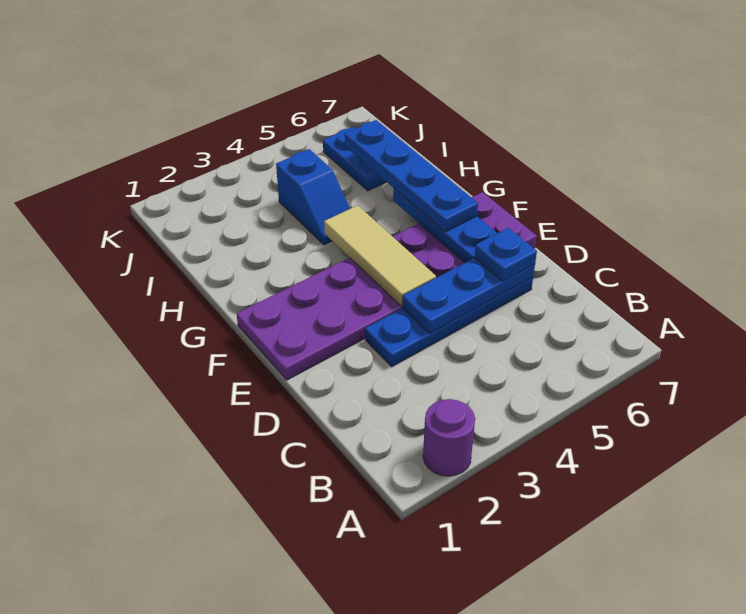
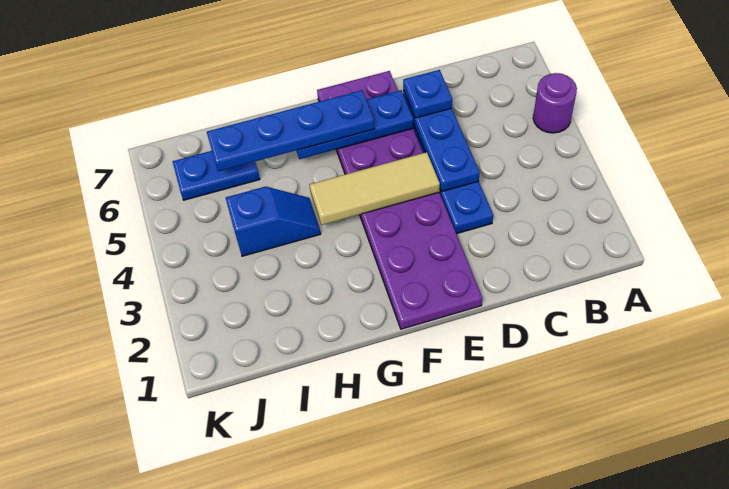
purple round brick A2 level 1 -> purple round brick A5 level 1

